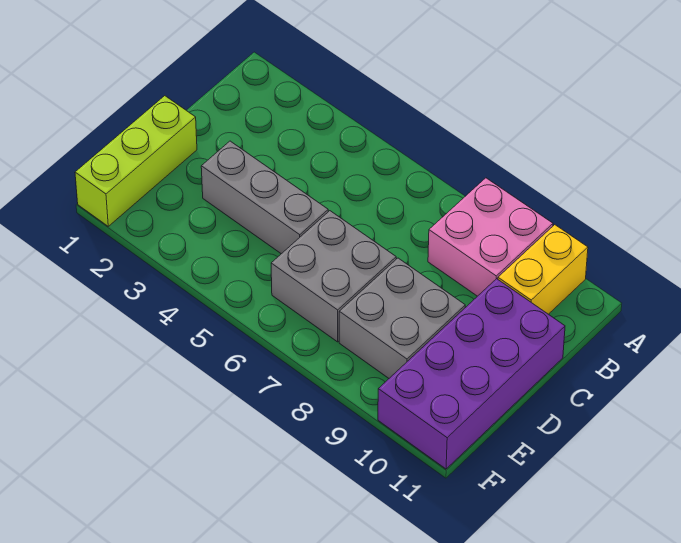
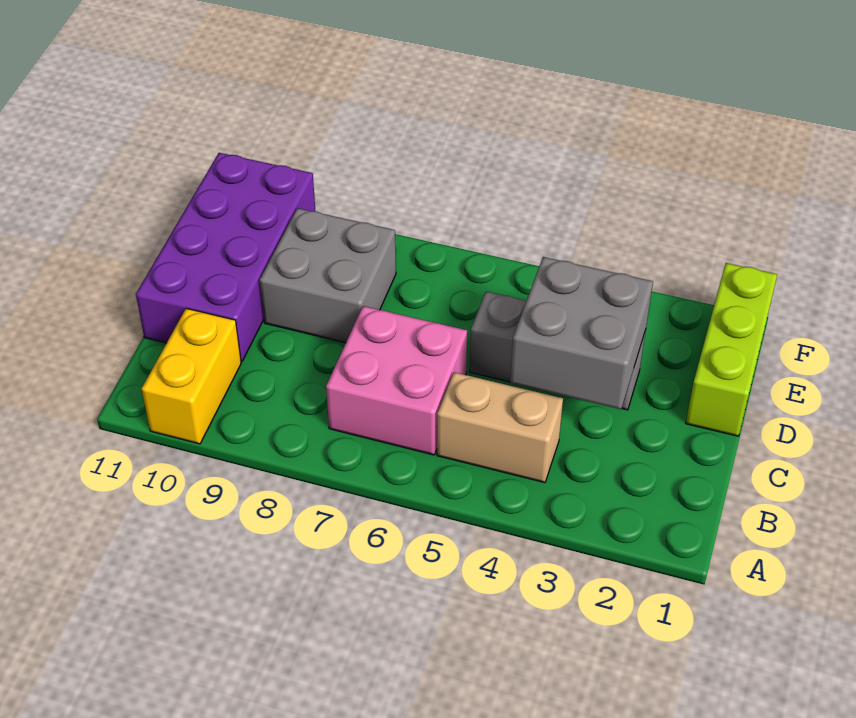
pink brick A8:B9 level 1 -> pink brick B6:C7 level 1
none -> tan brick B4:B5 level 1
grey brick D6:E7 level 1 -> grey brick C3:D4 level 2

